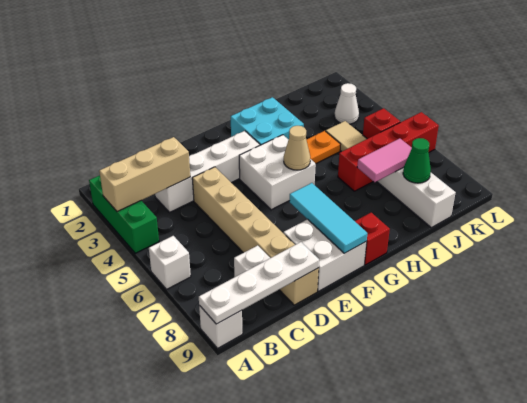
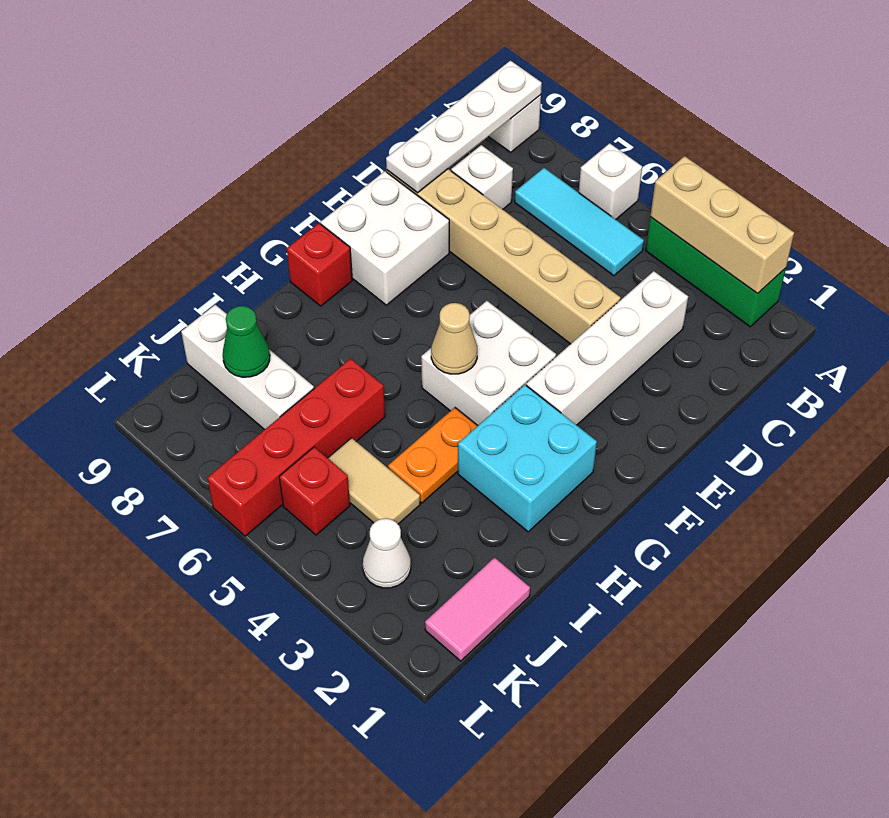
tan brick A3:C3 level 2 -> tan brick A2:A4 level 2
cyan tile F7:F9 level 2 -> cyan tile B5:B7 level 1
pink tile I7:J7 level 2 -> pink tile J1:K1 level 1

